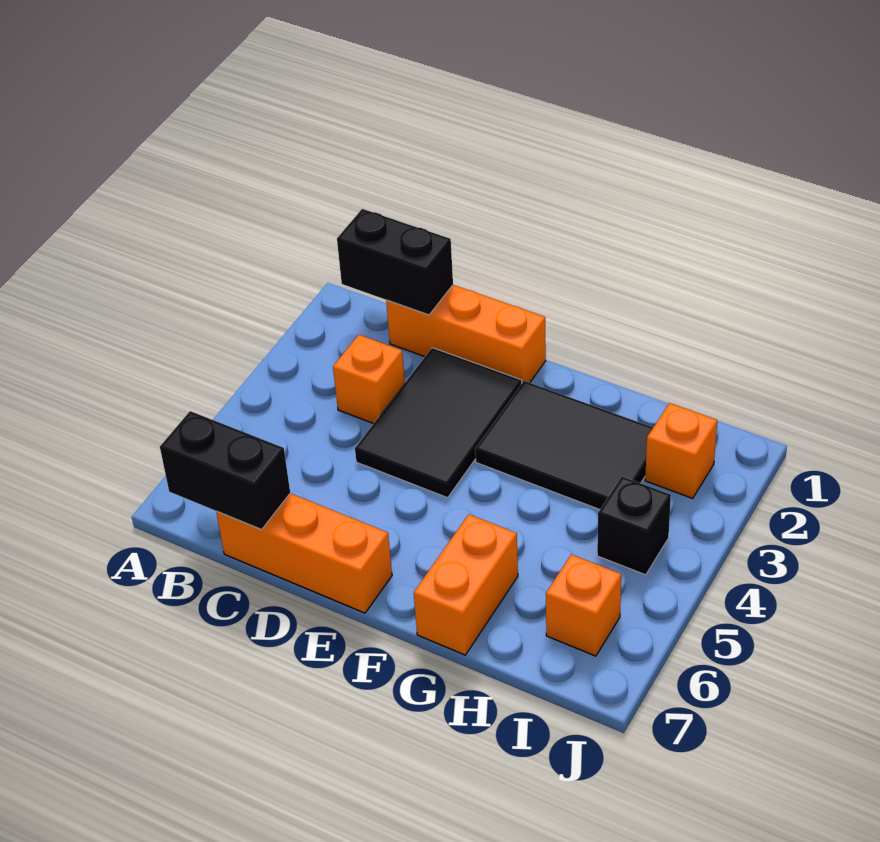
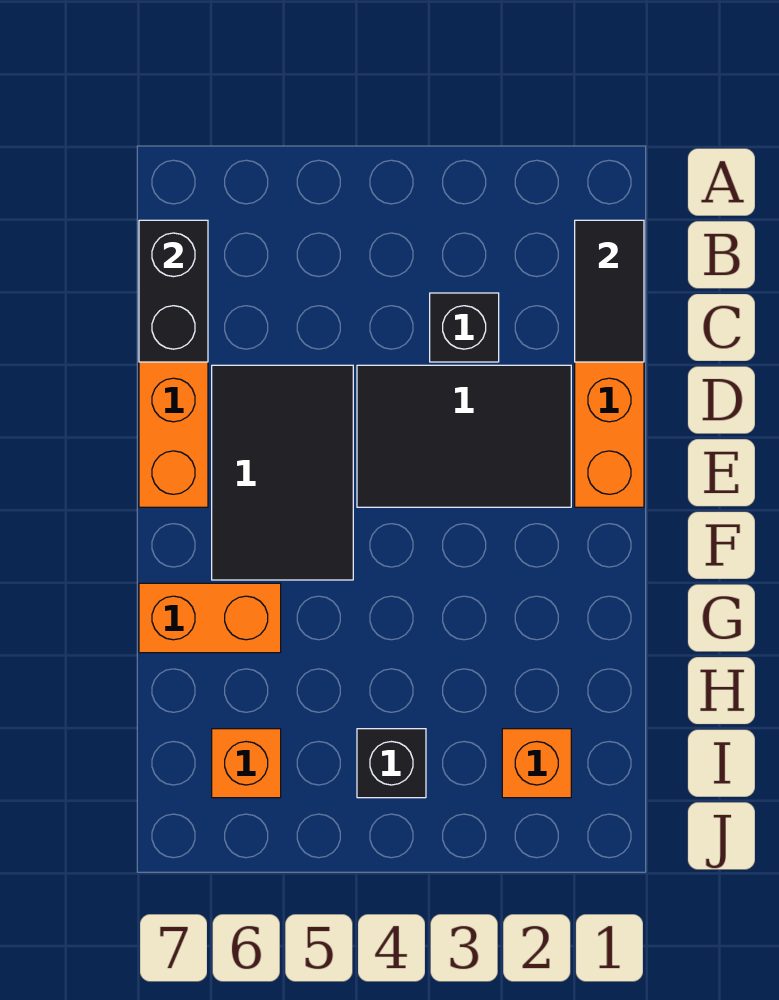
black brick B1:C1 level 2 -> black tile B1:C1 level 2
orange brick C3 level 1 -> black brick C3 level 1
black tile F2:H3 level 1 -> black tile D5:F6 level 1

